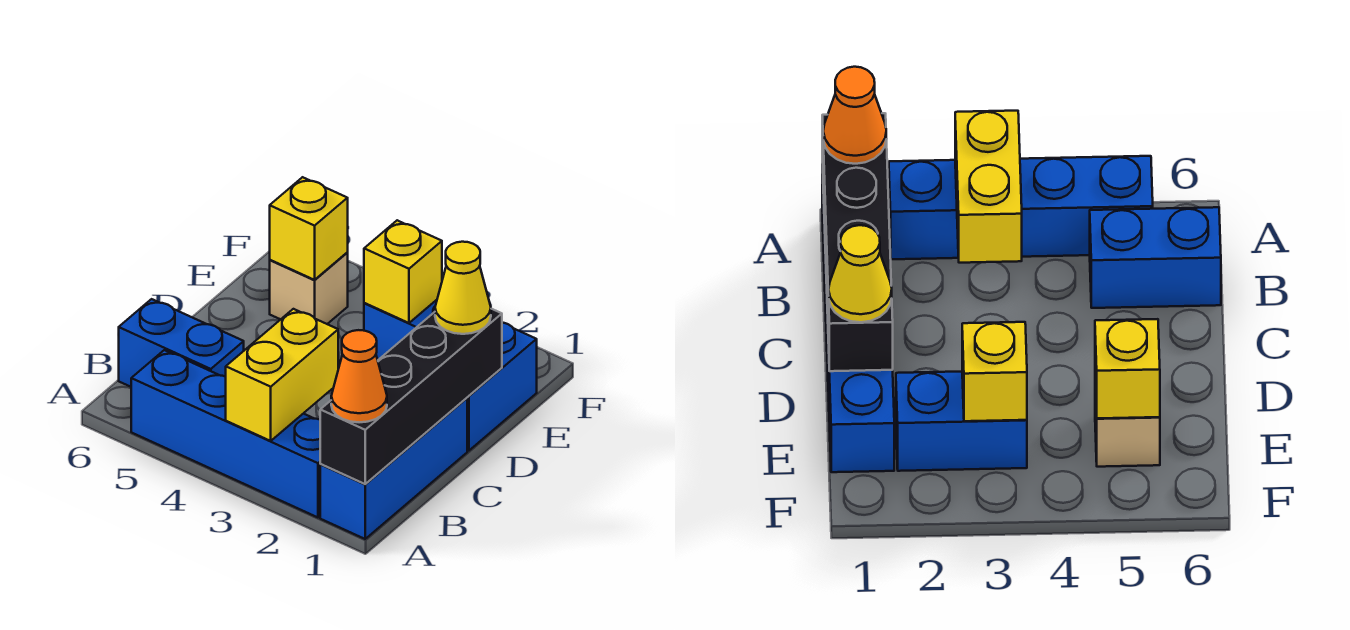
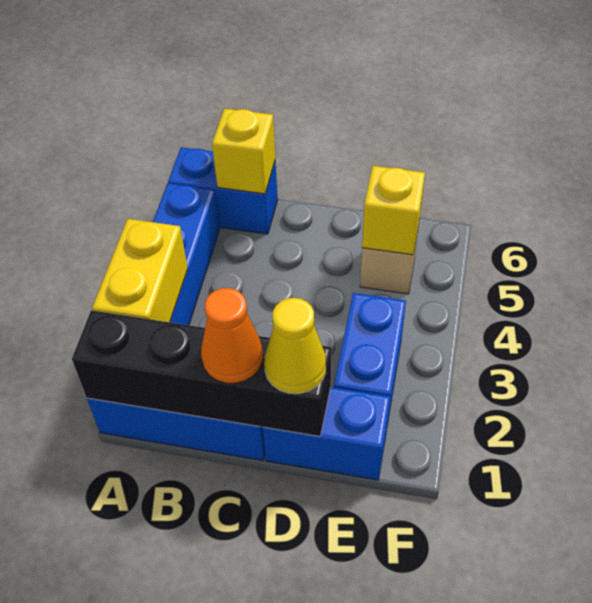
orange cone A1 level 3 -> orange cone C1 level 3
yellow brick A3:B3 level 2 -> yellow brick A2:A3 level 2
blue brick B5:B6 level 1 -> blue brick A6:B6 level 1
yellow brick E3 level 2 -> yellow brick B6 level 2

